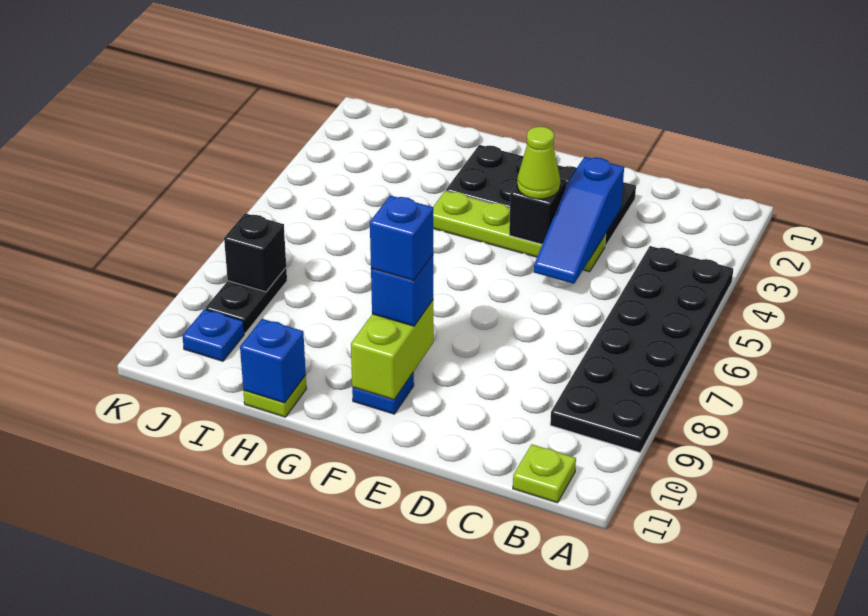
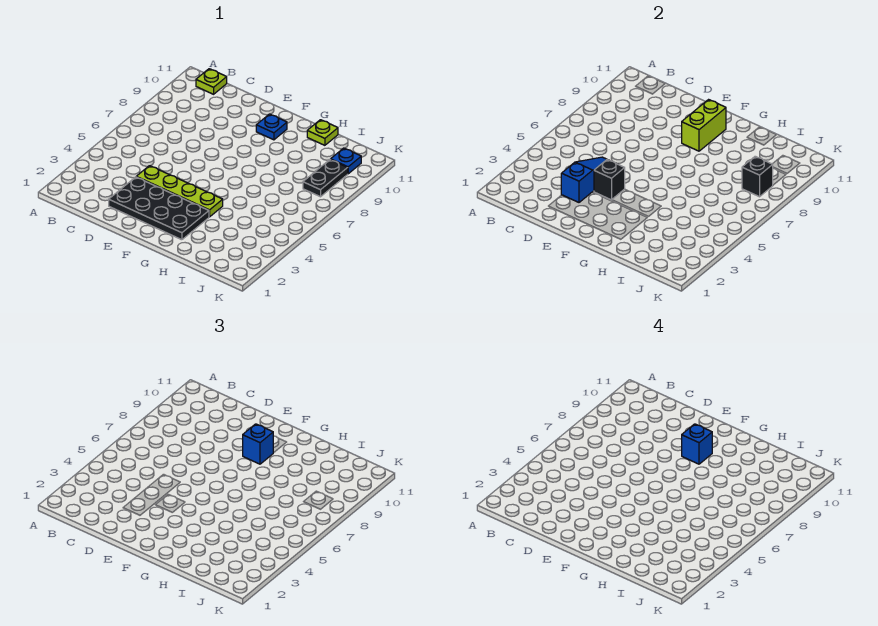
black plate A4:B9 level 1 -> none
lime cone E4 level 3 -> none
blue brick H11 level 2 -> none

